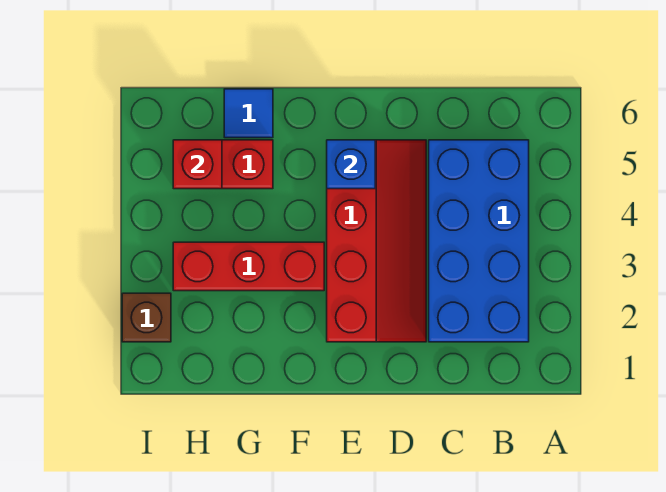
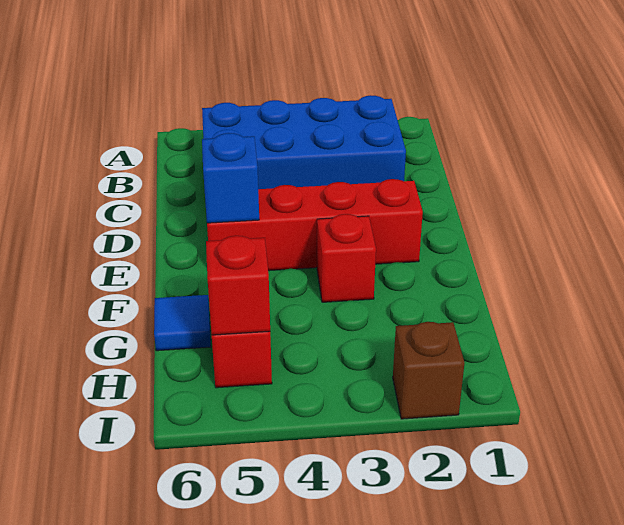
red brick F3:H3 level 1 -> red brick F3 level 1

